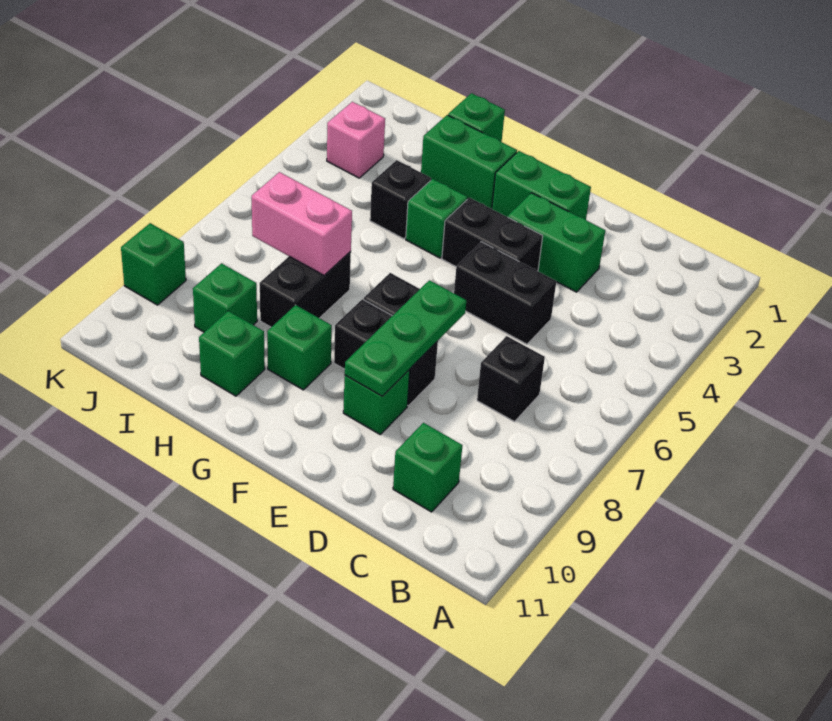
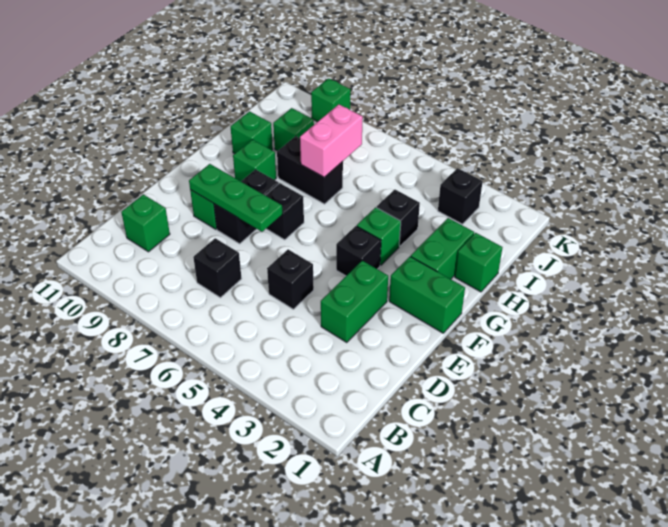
black brick D5:E5 level 1 -> black brick D5 level 1
green brick E2:F2 level 1 -> green brick F1:F2 level 1
black brick E4:F4 level 1 -> black brick F4 level 1
pink brick J3 level 1 -> black brick J3 level 1

